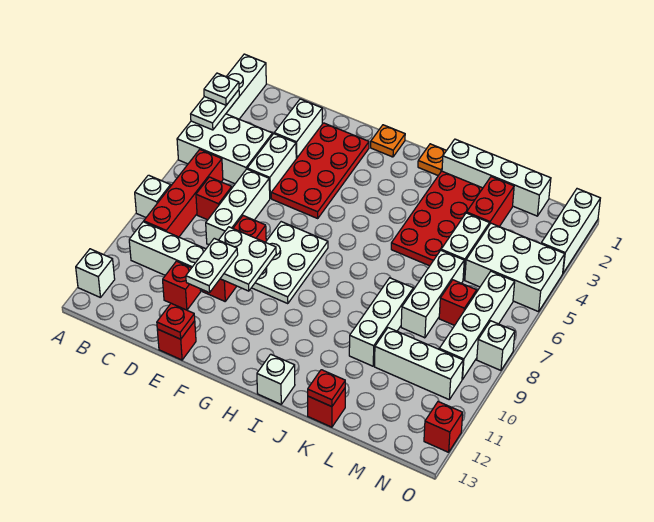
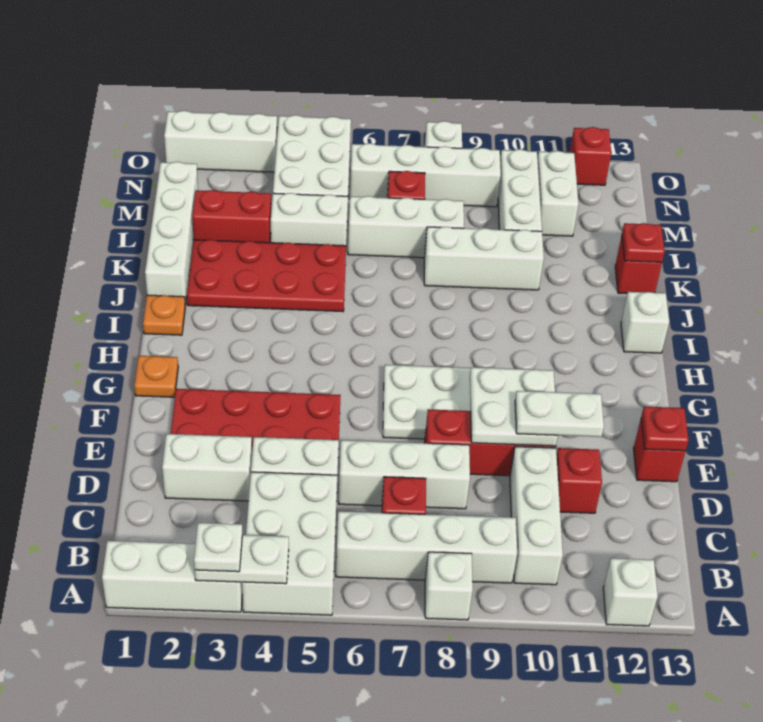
red brick B6:B9 level 1 -> white brick B6:B9 level 1
none -> white brick M11:N11 level 1

